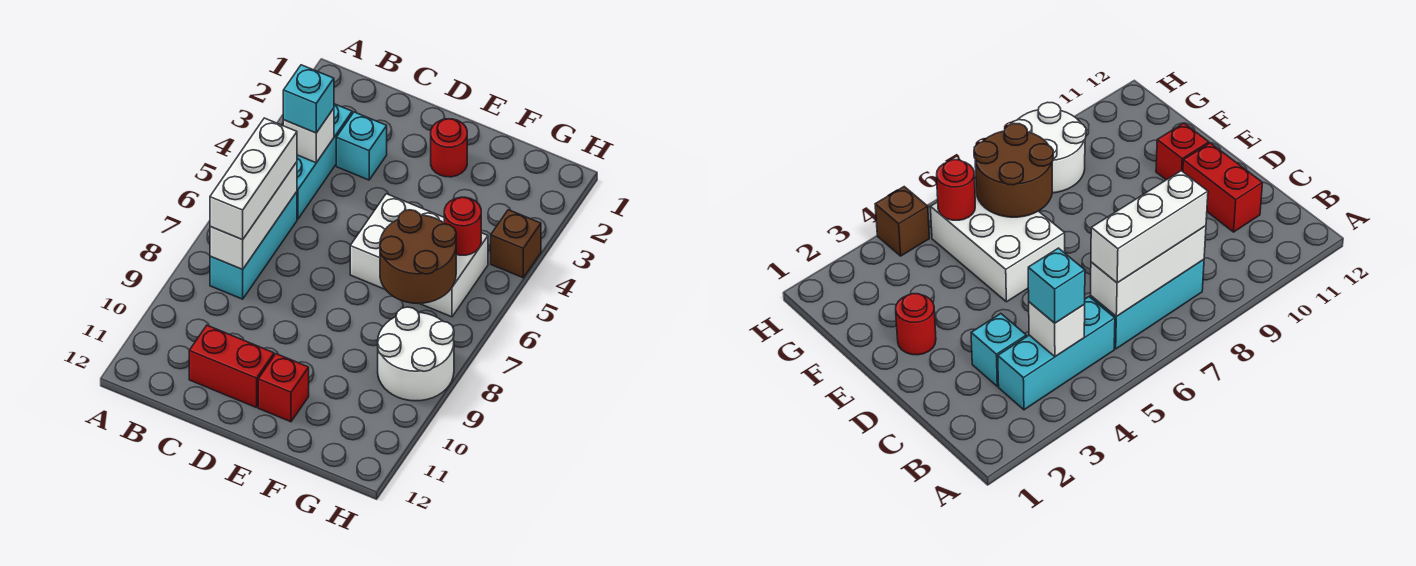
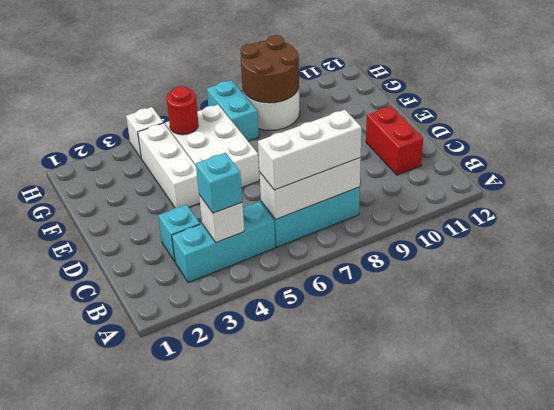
red round brick E2 level 1 -> none
none -> white brick E4:G4 level 1
red brick E11 level 1 -> none
brown round brick F6:G7 level 2 -> brown round brick G8:H9 level 2
none -> cyan brick G7:H7 level 1
brown brick H4 level 1 -> white brick H4 level 1

